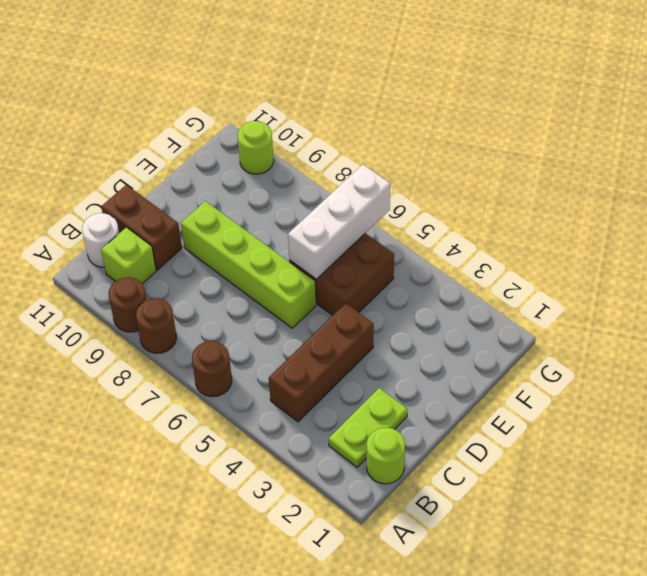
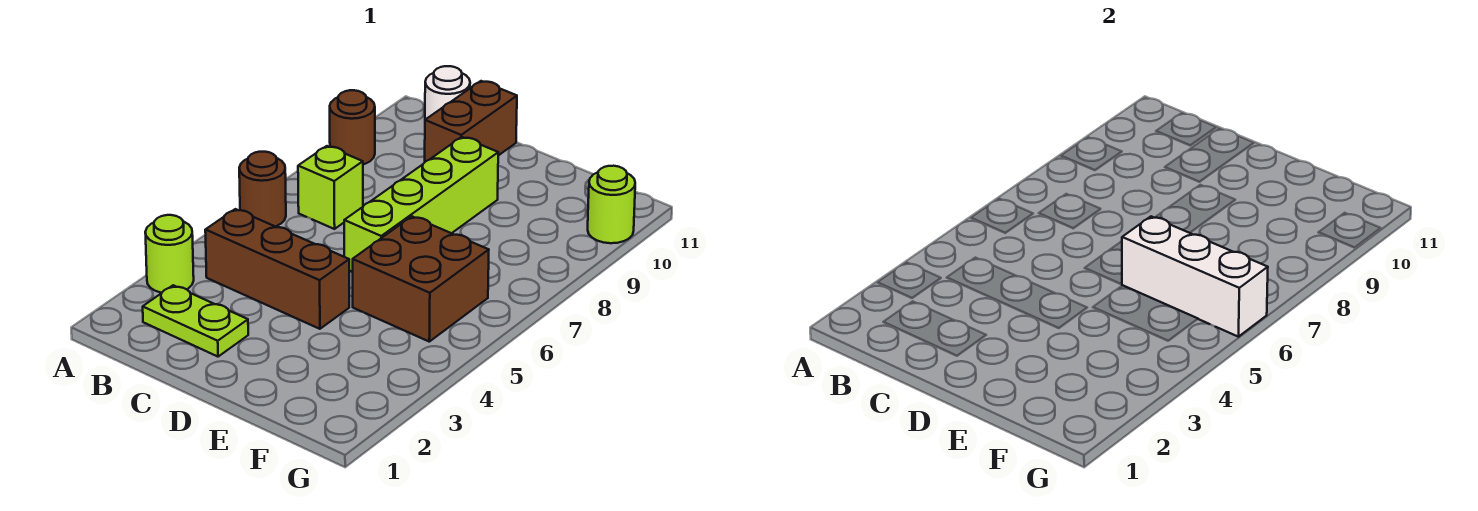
brown round brick A8 level 1 -> none
lime round brick B1 level 1 -> lime round brick A3 level 1
lime brick B10 level 1 -> lime brick B7 level 1

